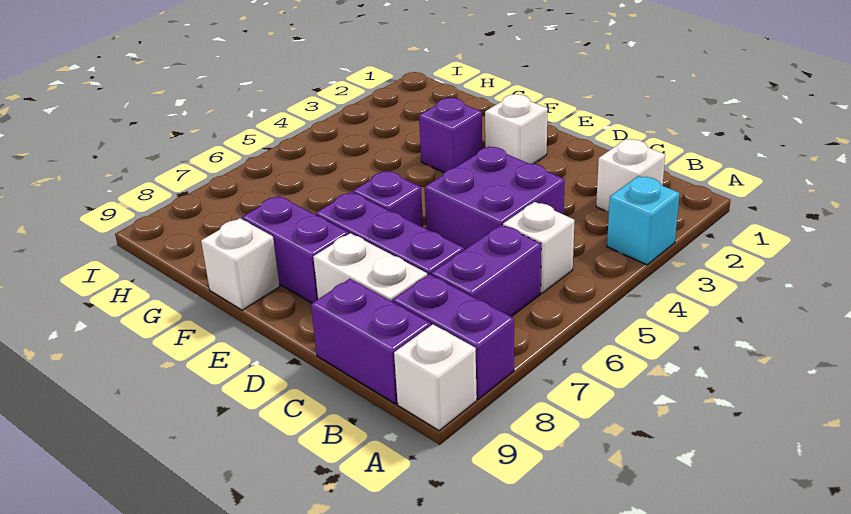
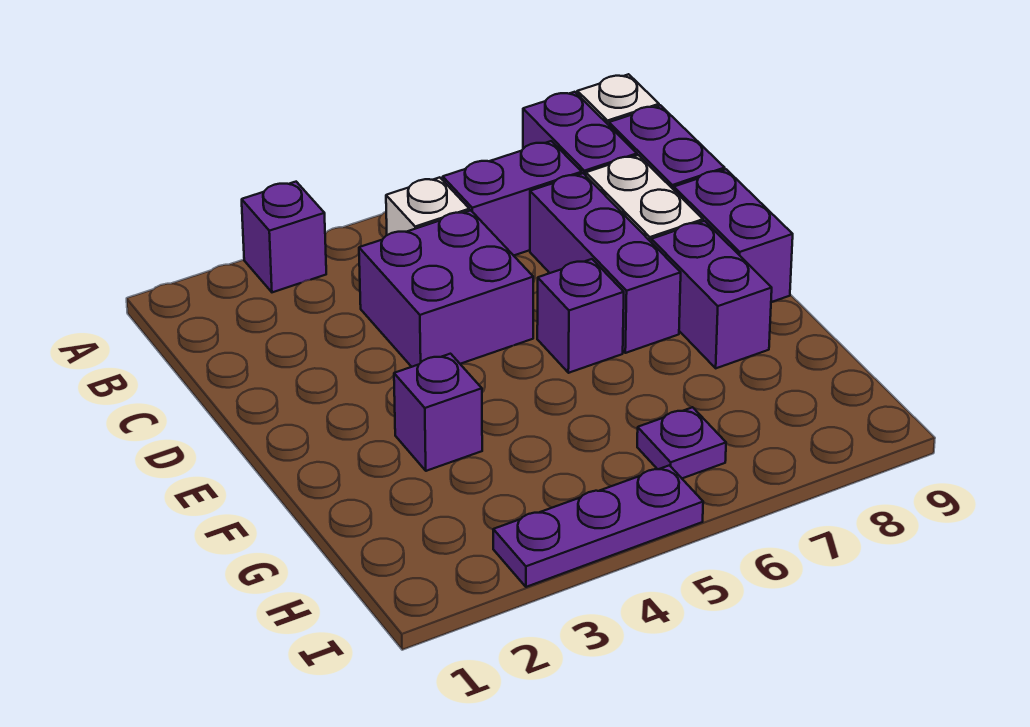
cyan brick A3 level 1 -> purple brick A3 level 1
white brick B2 level 1 -> none
none -> purple brick D9:E9 level 1
white brick E2 level 1 -> none
white brick F9 level 1 -> none
none -> purple plate H6 level 1
none -> purple plate I3:I5 level 1

